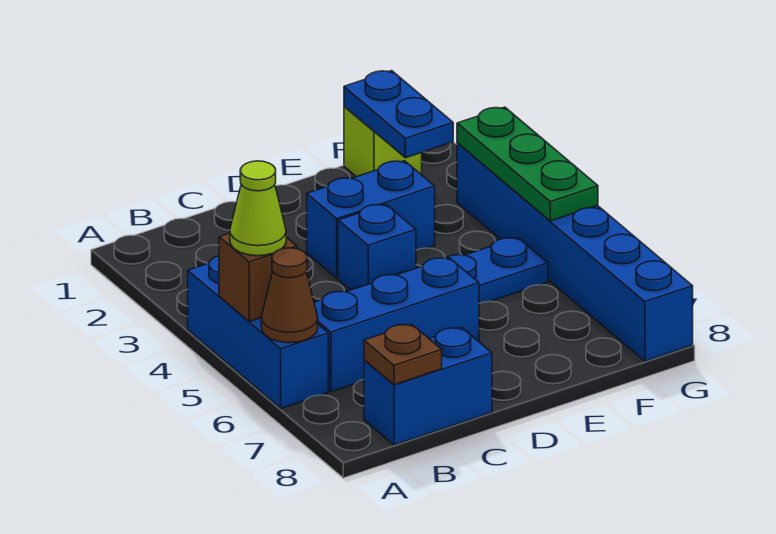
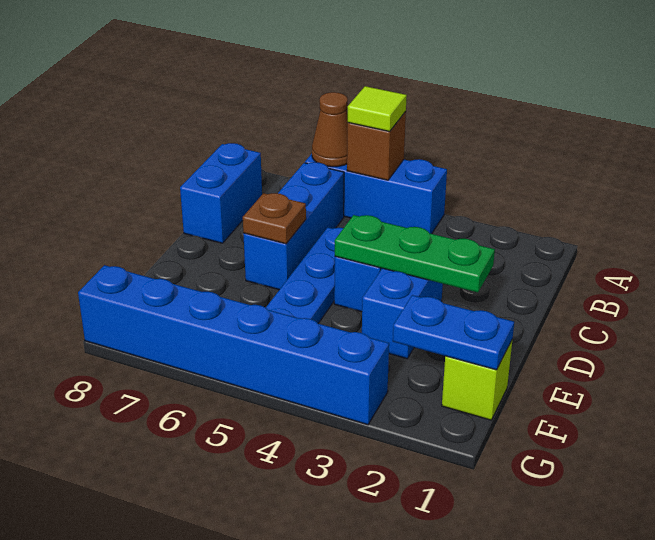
lime cone A5 level 3 -> lime tile A5 level 3
brown plate B8 level 2 -> brown plate D6 level 2
green plate G3:G5 level 2 -> green plate D2:D4 level 2

